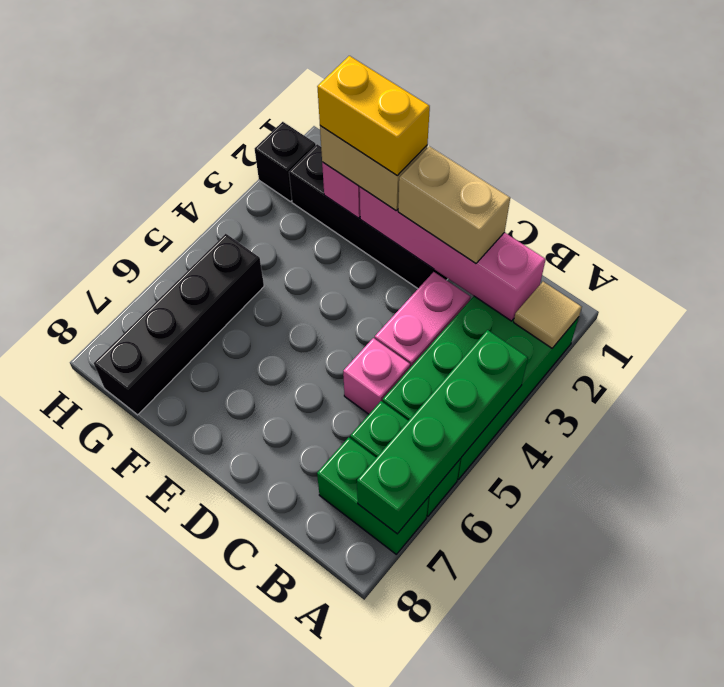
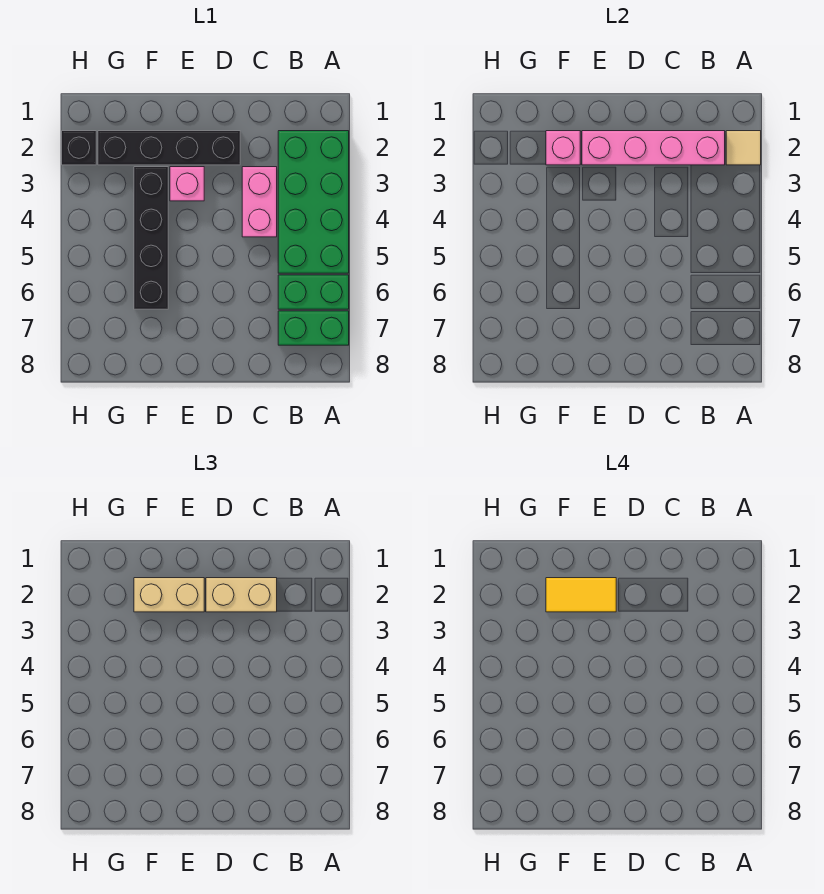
green brick A4:A7 level 2 -> none
pink brick C5 level 1 -> pink brick E3 level 1
yellow brick E2:F2 level 4 -> yellow tile E2:F2 level 4
black brick G5:G8 level 1 -> black brick F3:F6 level 1

